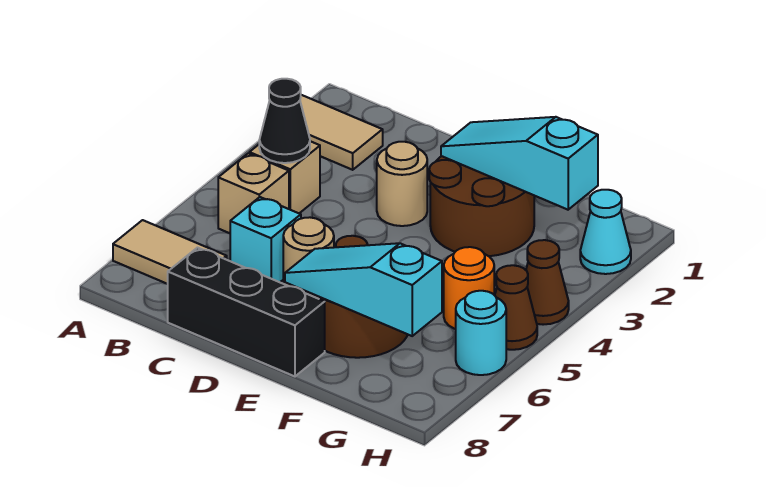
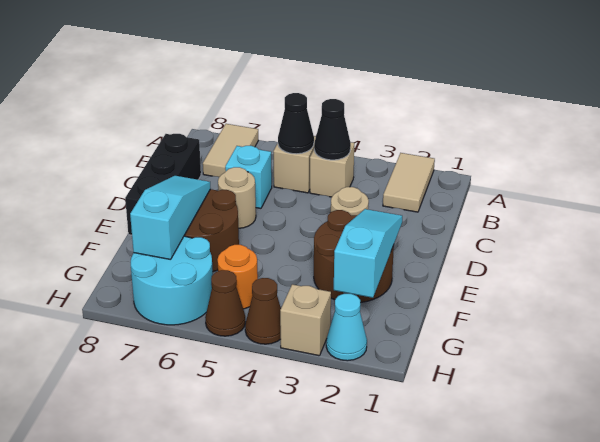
none -> black cone B5 level 2
none -> tan brick H3 level 1
cyan round brick H6 level 1 -> cyan round brick G6:H7 level 1

